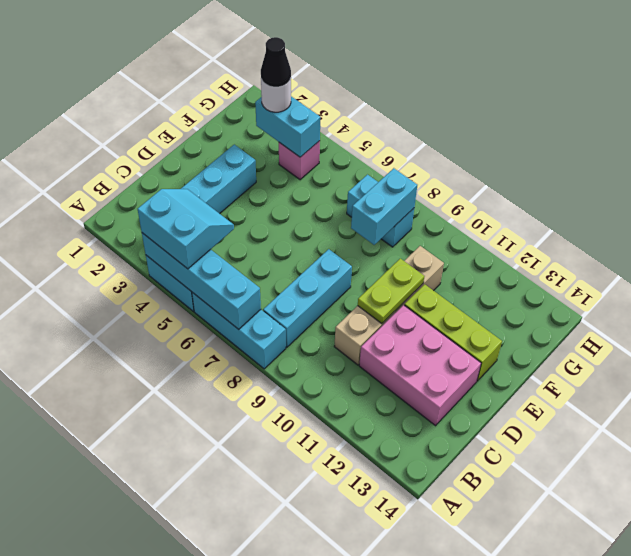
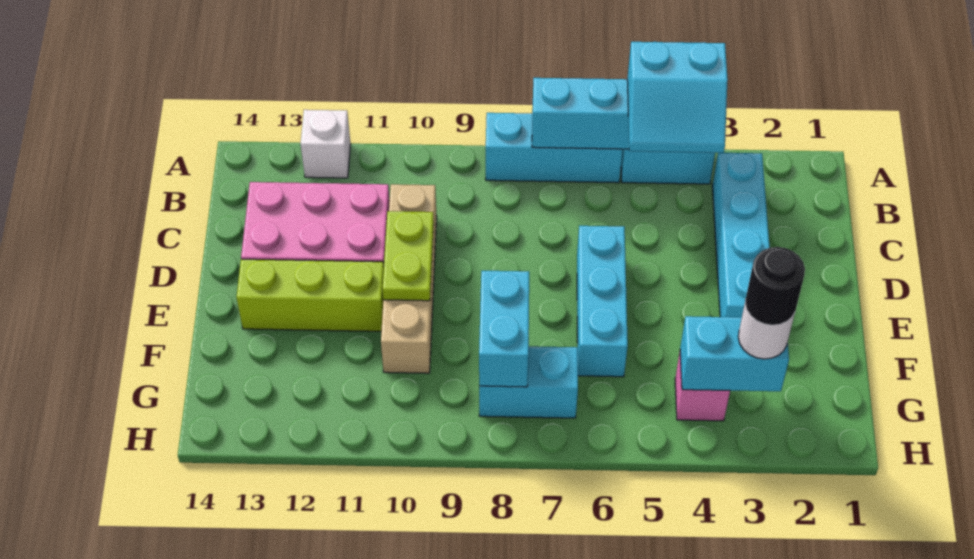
none -> white brick A12 level 1
cyan brick B8:D8 level 1 -> cyan brick D6:F6 level 1
black cone G3 level 4 -> black round brick G3 level 4

